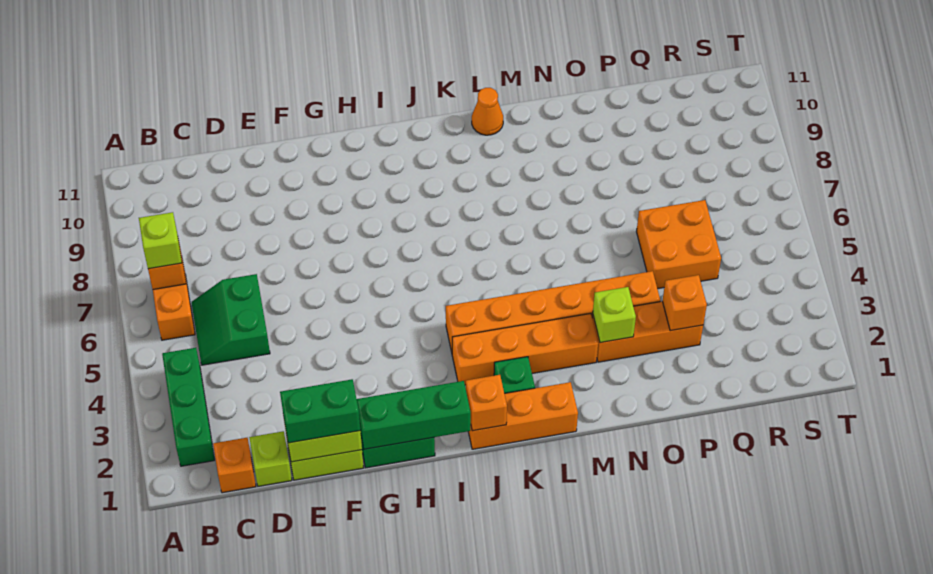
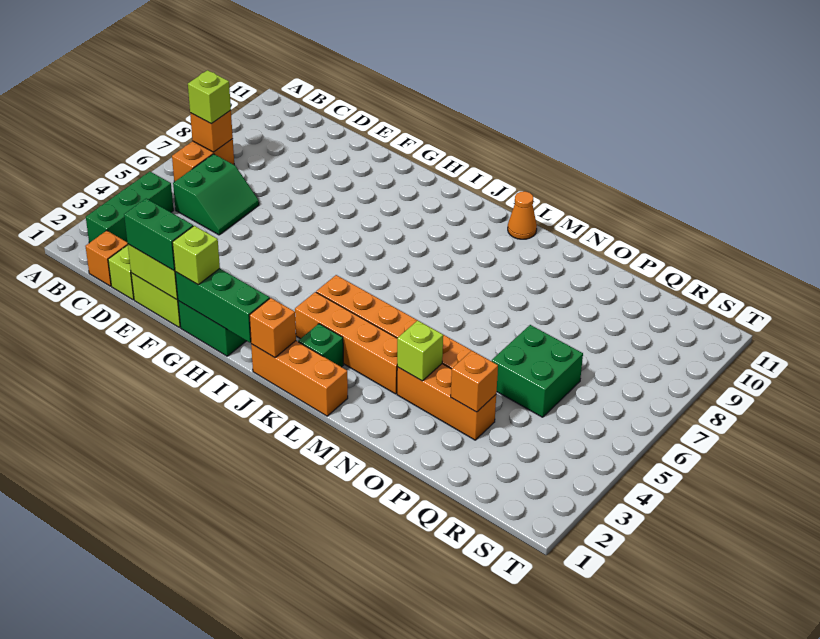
green slope C5:D6 level 1 top D -> green slope C5:D6 level 1 top C
none -> lime brick G1 level 3
orange brick P5:Q6 level 1 -> green brick P5:Q6 level 1

